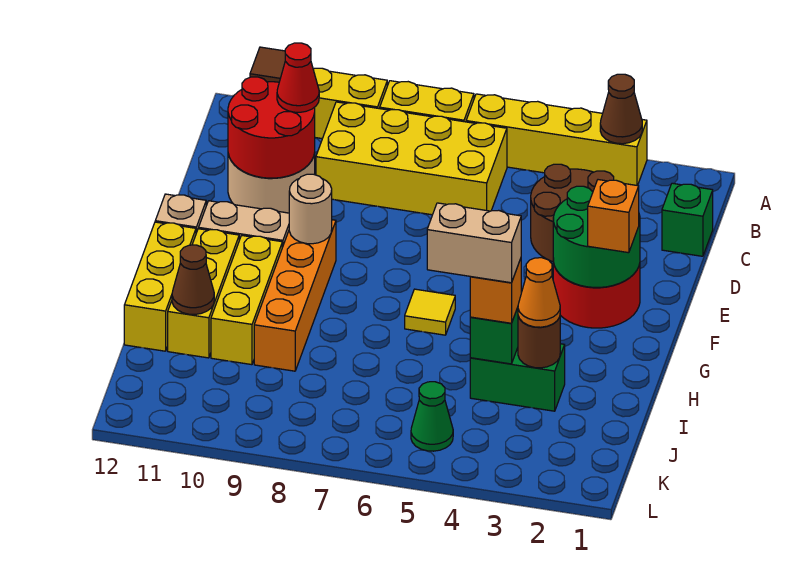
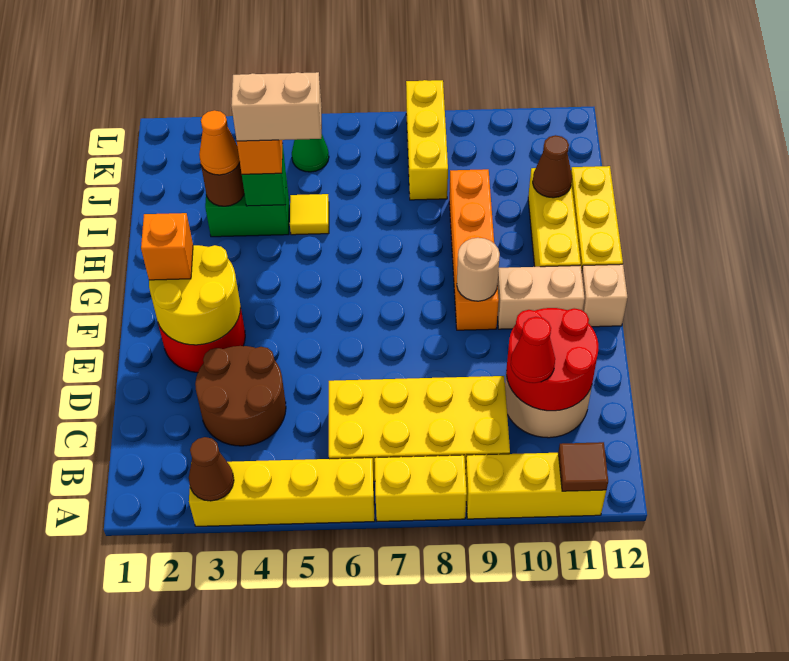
green brick C1 level 1 -> none
green round brick E2:F3 level 2 -> yellow round brick E2:F3 level 2
yellow tile G6 level 1 -> yellow tile I5 level 1
yellow brick G10:I10 level 1 -> yellow brick J8:L8 level 1

